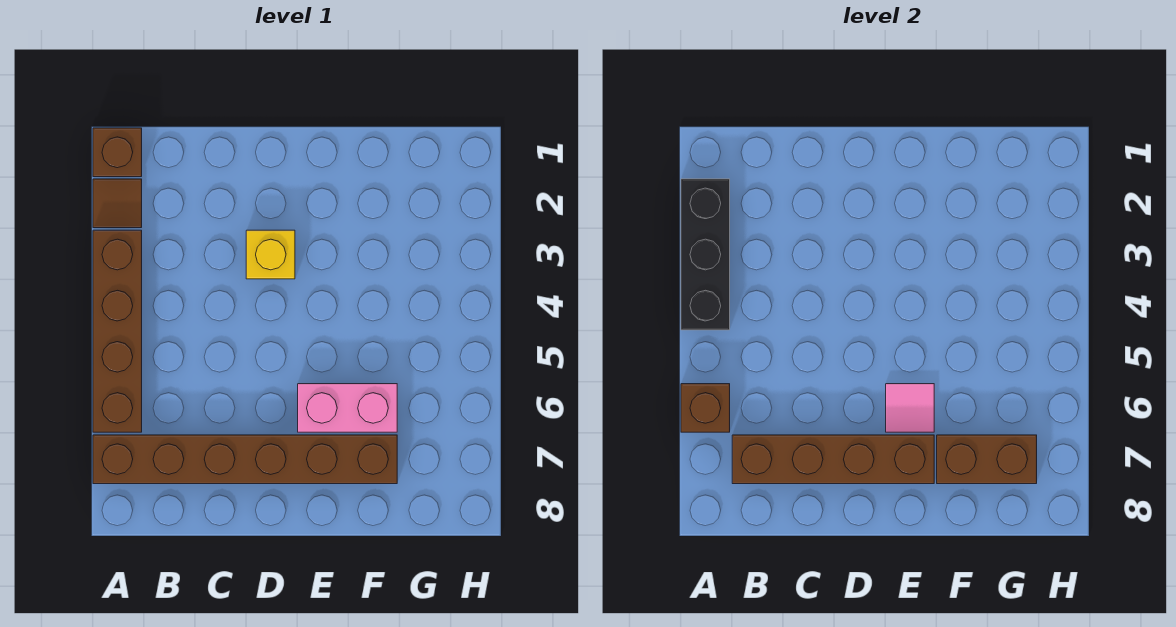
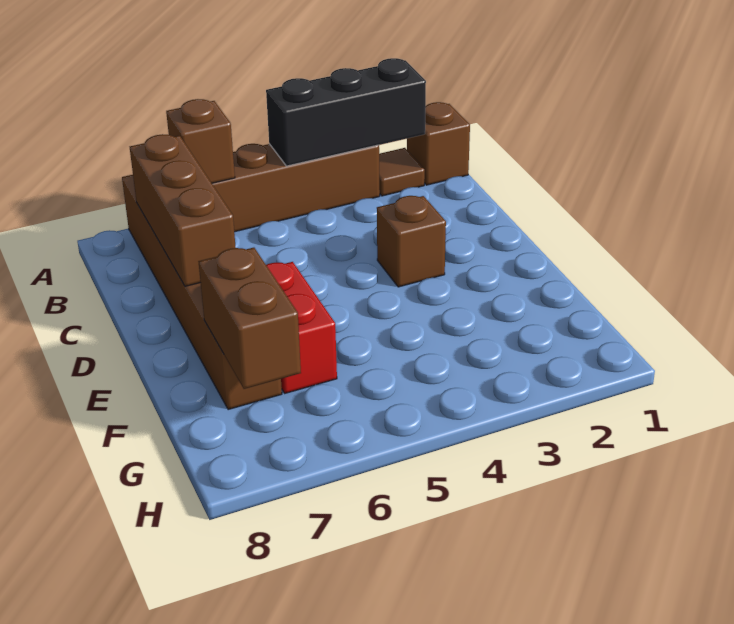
brown brick B7:E7 level 2 -> brown brick B7:D7 level 2
yellow brick D3 level 1 -> brown brick D3 level 1
pink brick E6:F6 level 1 -> red brick E6:F6 level 1
pink tile E6 level 2 -> none

